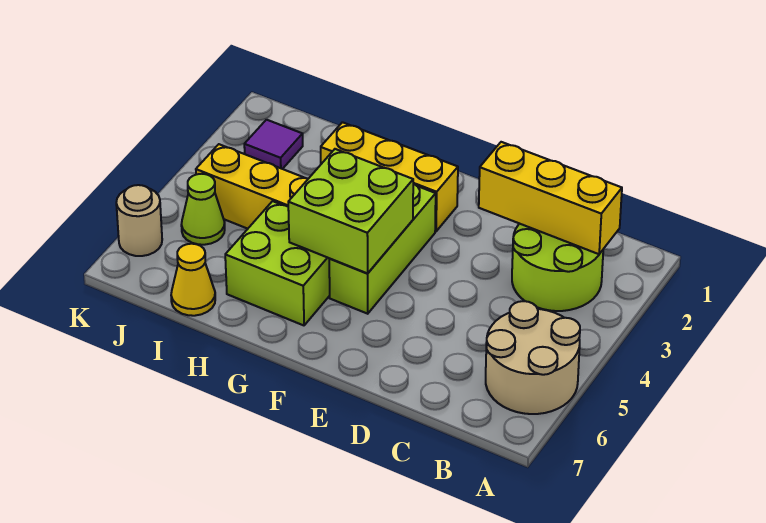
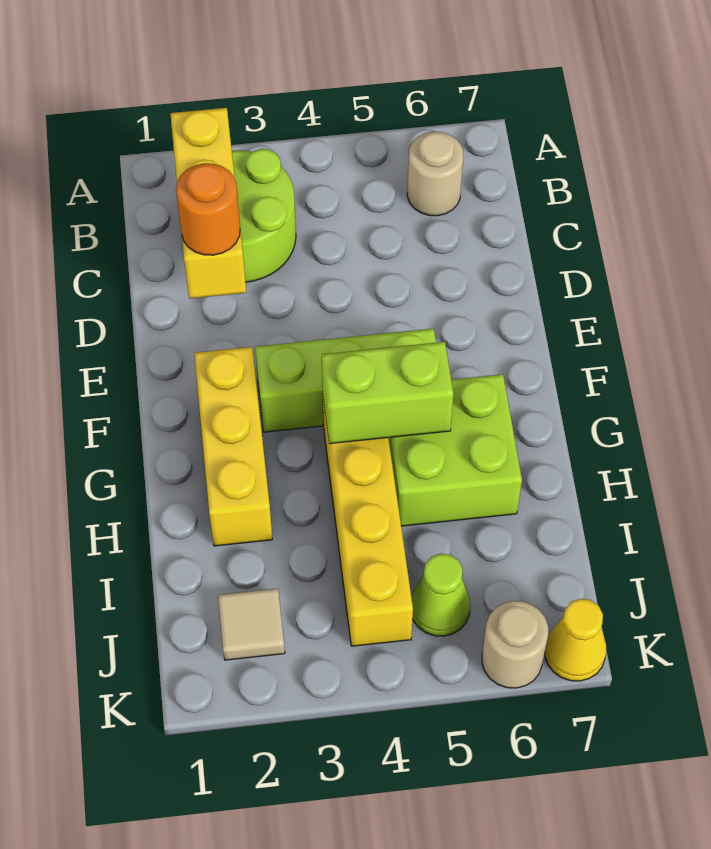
tan round brick A5:B6 level 1 -> tan round brick B6 level 1
none -> orange round brick D2 level 3
lime brick F4:G5 level 2 -> lime brick G4:G5 level 2
yellow cone I7 level 1 -> yellow cone K7 level 1
purple tile J2 level 1 -> tan tile J2 level 1

